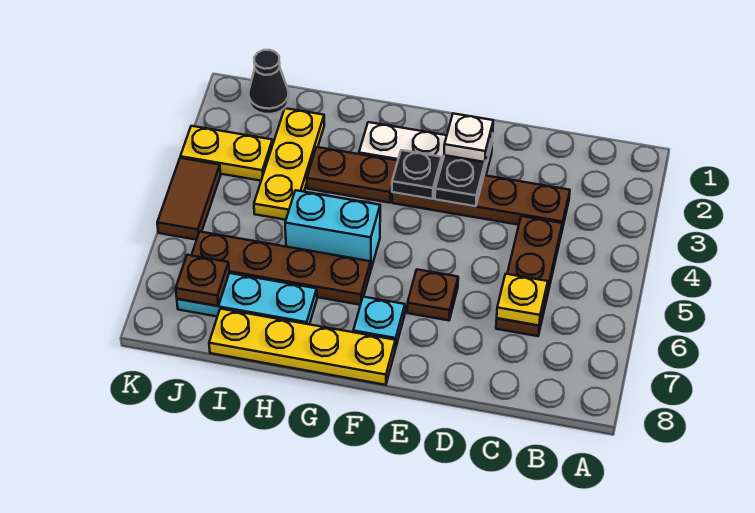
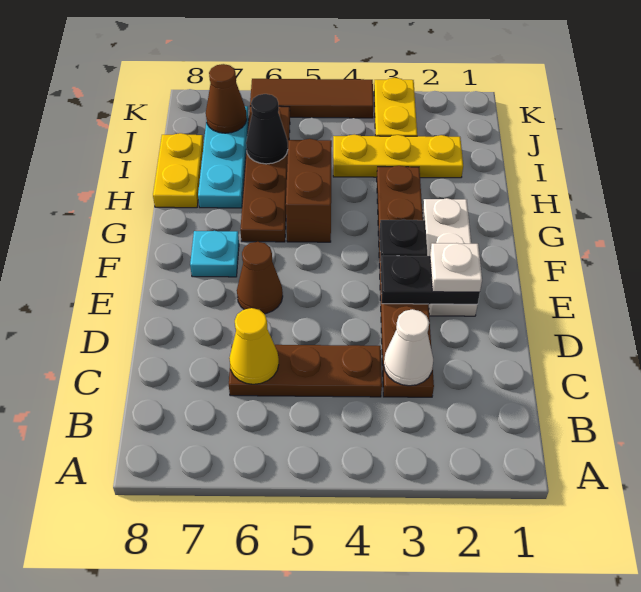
none -> white cone C3 level 2
yellow plate C6 level 2 -> yellow cone C6 level 2
brown plate E6 level 1 -> brown cone E6 level 1
yellow plate F8:I8 level 1 -> yellow plate H8:I8 level 1
cyan brick G5:H5 level 1 -> brown brick G5:H5 level 1
black cone J1 level 1 -> black cone I6 level 2
brown plate J7 level 2 -> brown cone J7 level 2
brown tile K4:K5 level 1 -> brown tile K4:K6 level 1

